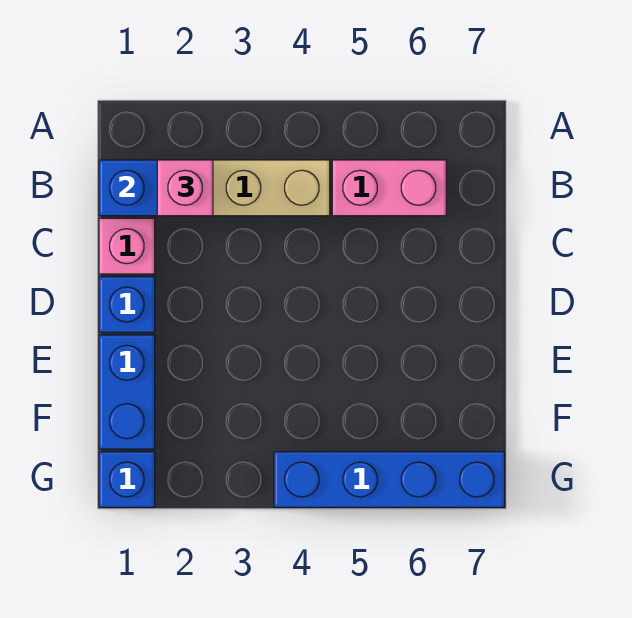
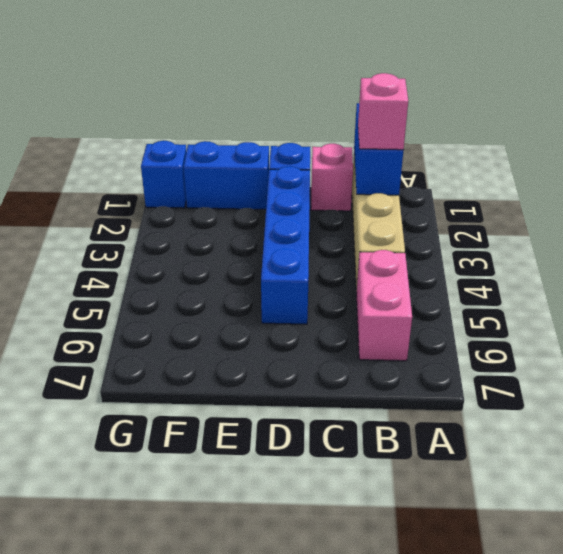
blue brick G4:G7 level 1 -> blue brick D2:D5 level 1

